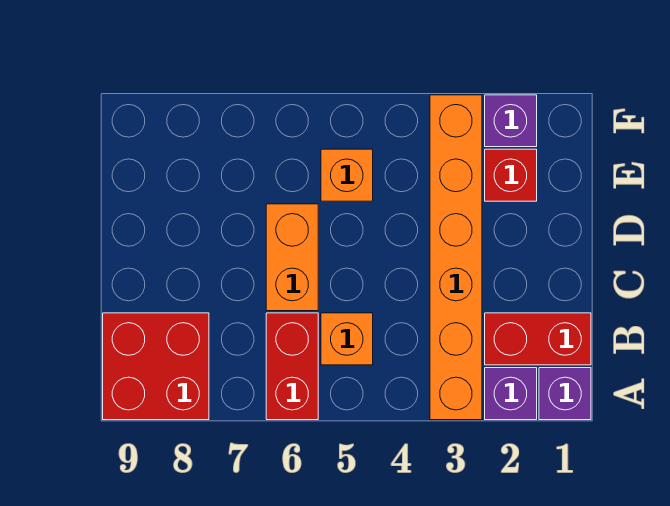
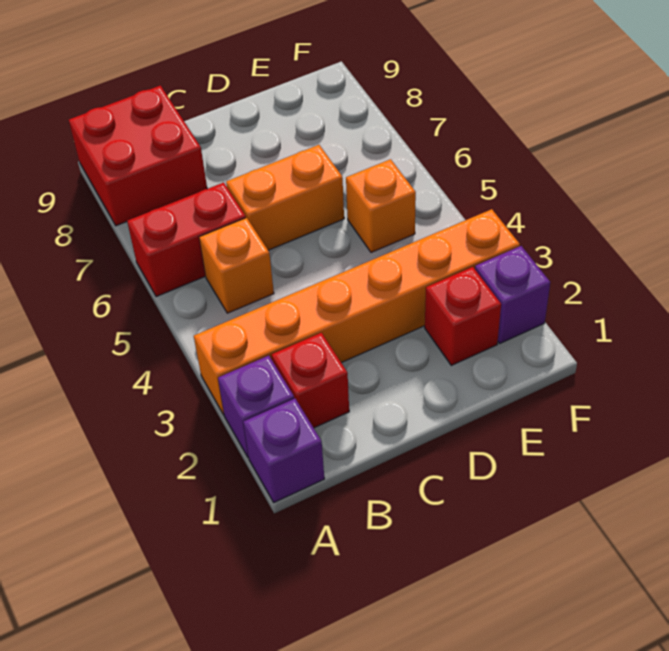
red brick B1:B2 level 1 -> red brick B2 level 1

